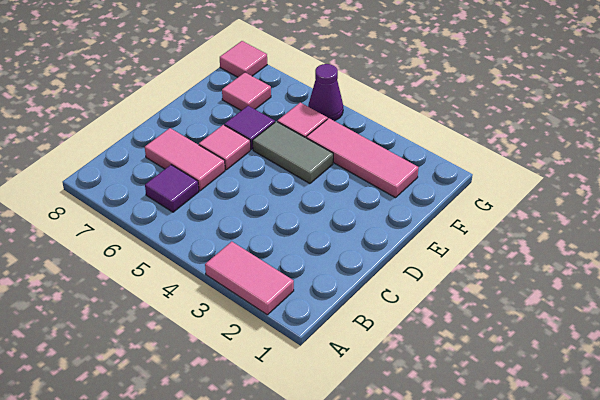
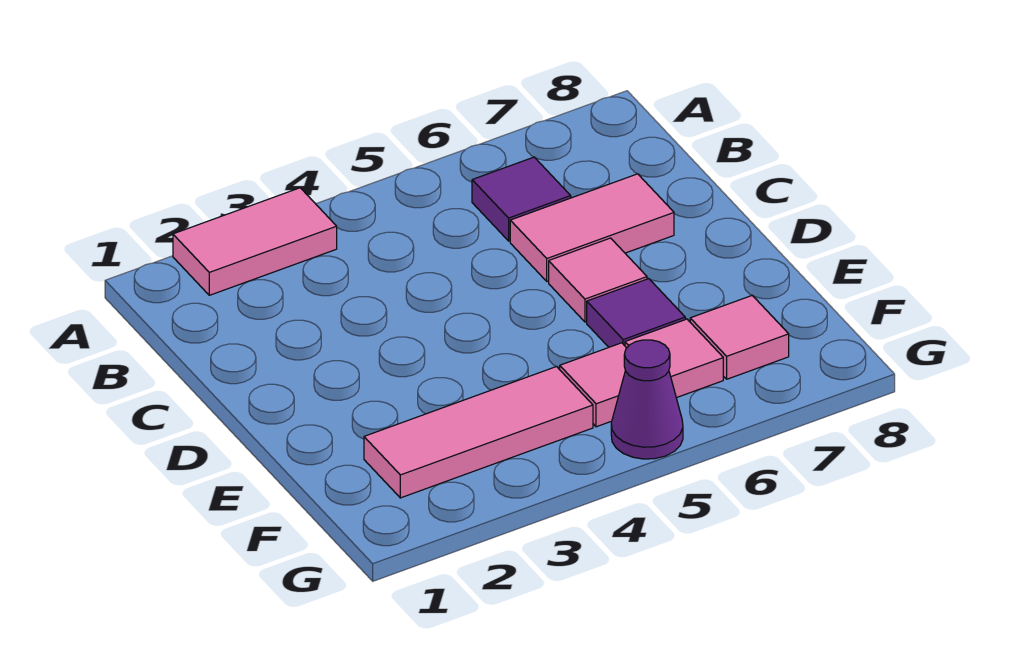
grey tile E4:E5 level 1 -> none
pink tile G8 level 1 -> pink tile F6 level 1

